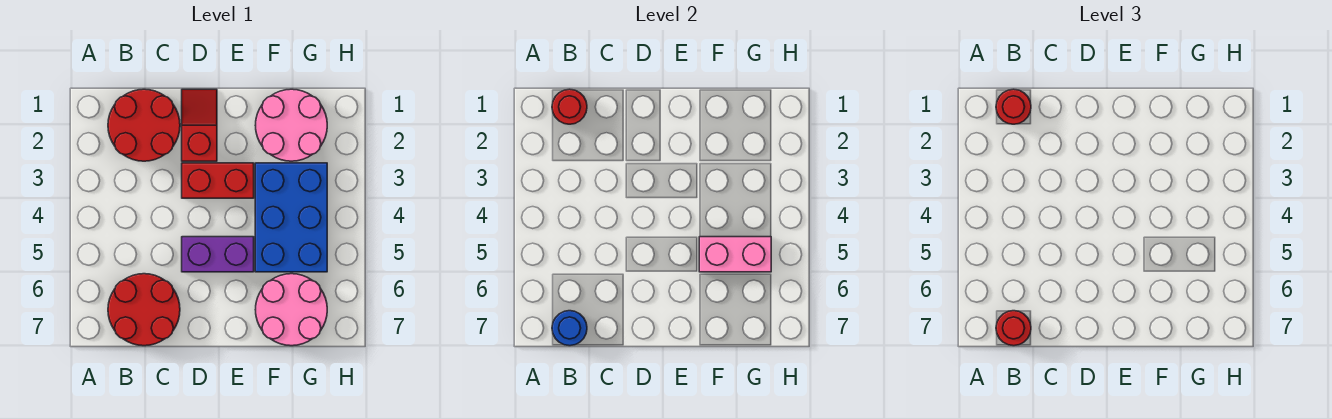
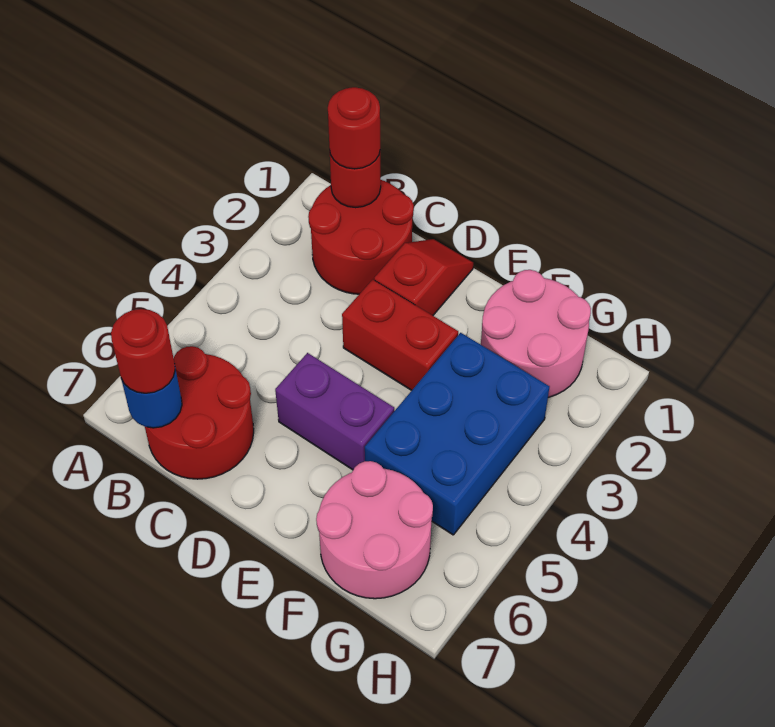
pink brick F5:G5 level 2 -> none

